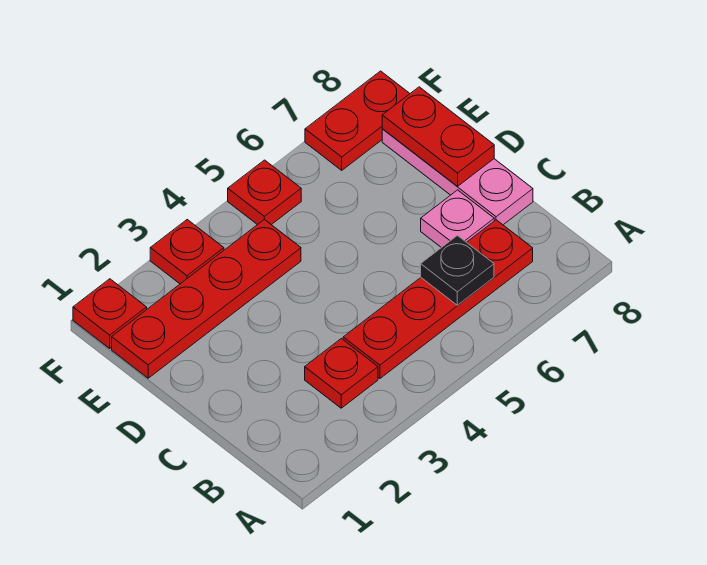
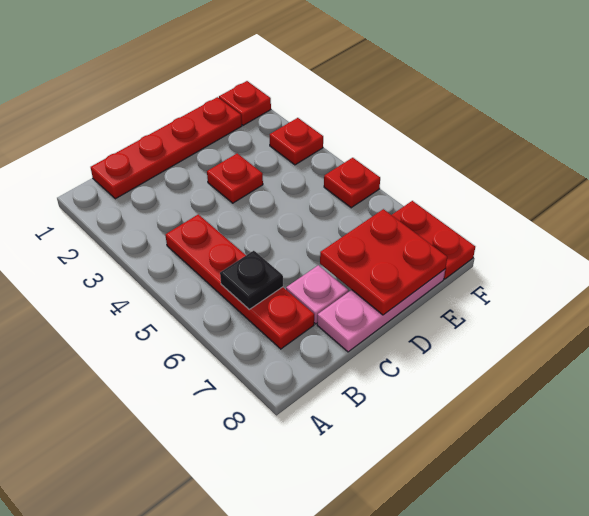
red plate B3 level 1 -> red plate D3 level 1
red plate D8:E8 level 2 -> red plate D7:E8 level 2
red plate E1:E4 level 1 -> red plate B1:E1 level 1

